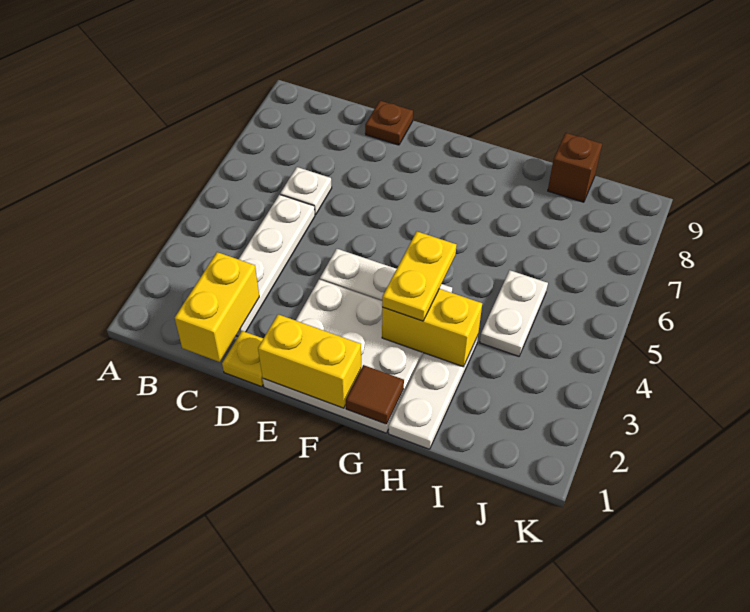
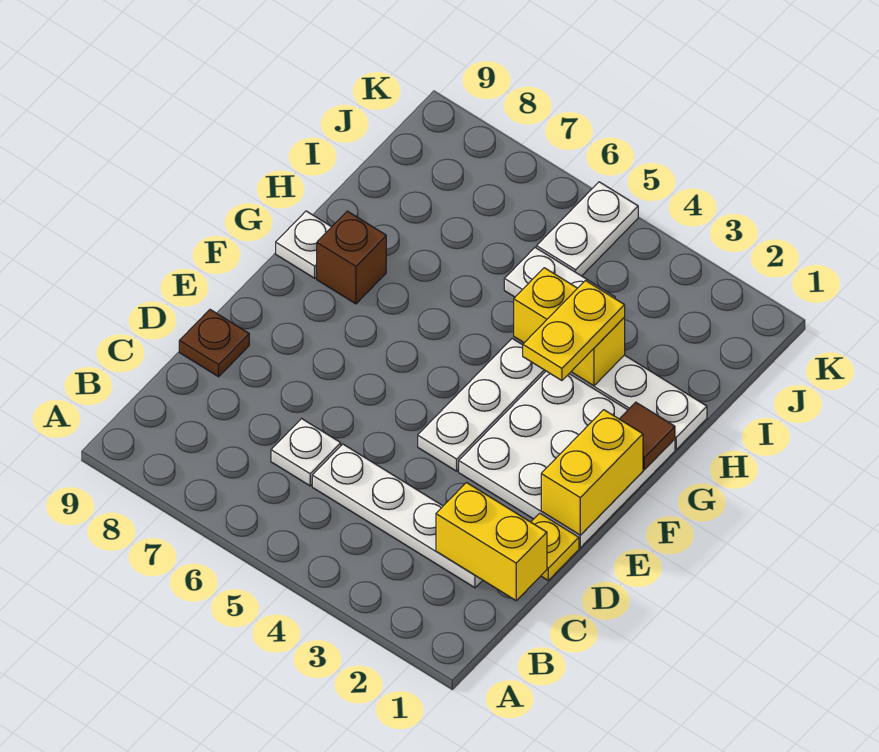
yellow brick G3:H3 level 2 -> yellow brick H3:H4 level 2
yellow plate G3:G4 level 3 -> yellow plate G3:H3 level 3
none -> white plate G9 level 1
brown brick I9 level 1 -> brown brick G8 level 1
none -> white plate J5:K5 level 1

